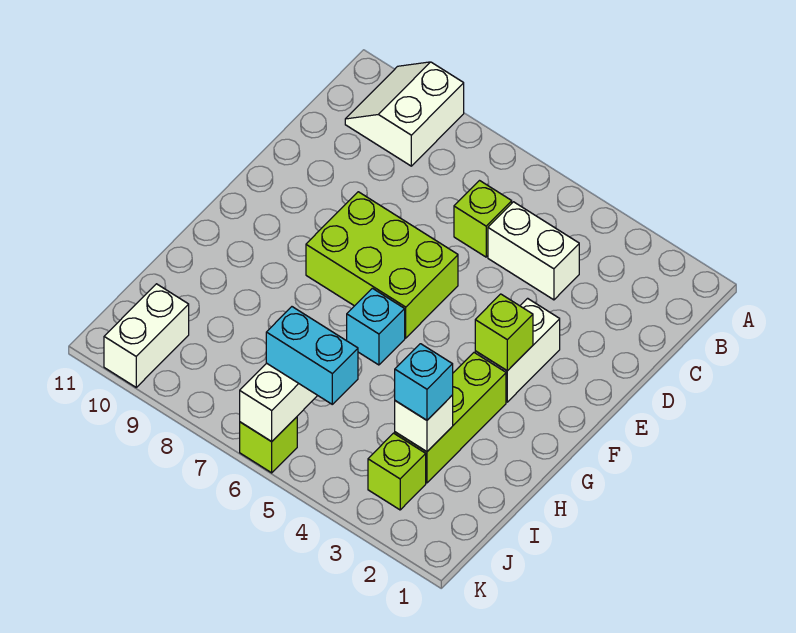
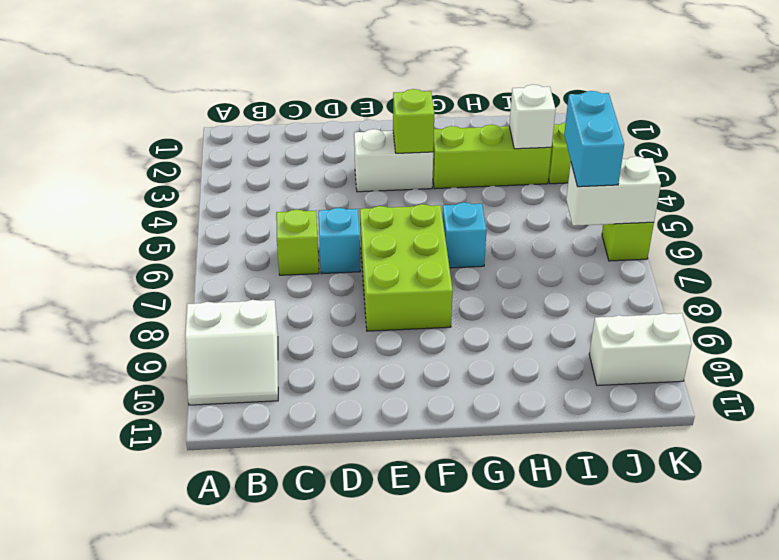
white brick C4:C5 level 1 -> none
cyan brick I3 level 3 -> cyan brick D6 level 1

